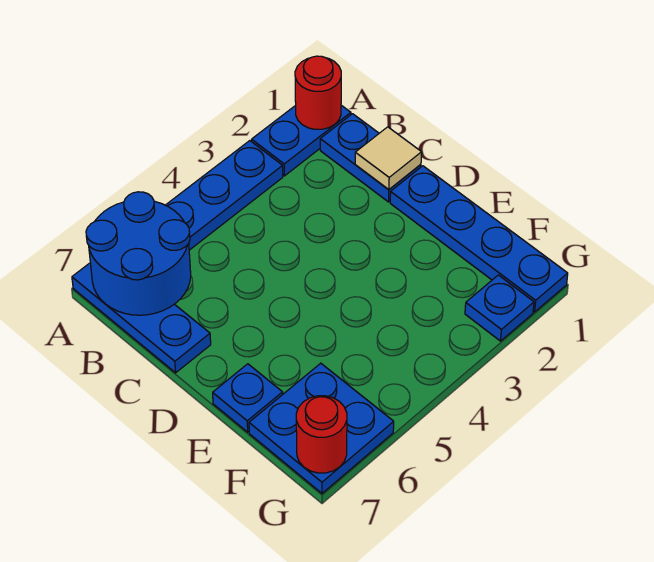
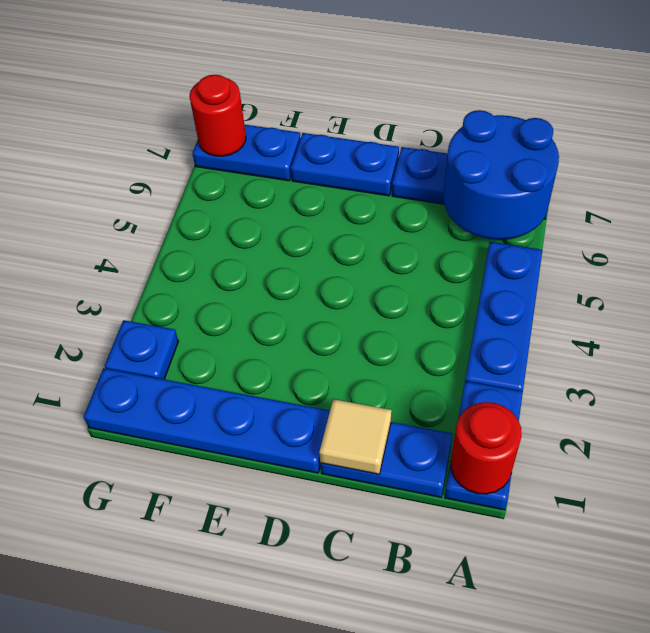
blue plate E7 level 1 -> blue plate D7:E7 level 1
blue plate F6:G7 level 1 -> blue plate F7:G7 level 1

